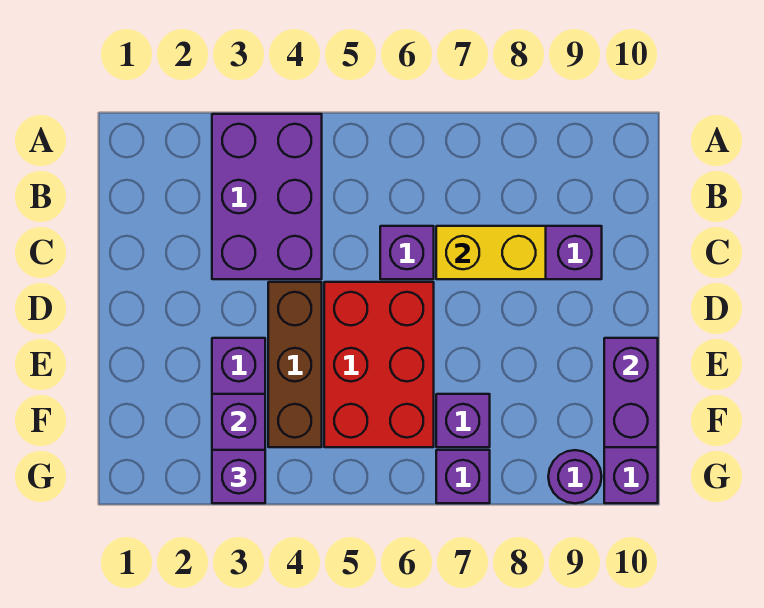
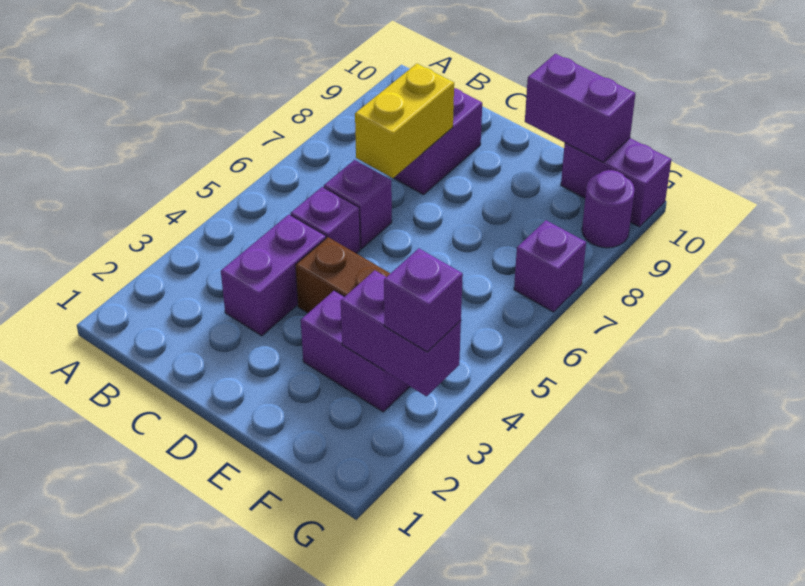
purple brick A3:C4 level 1 -> purple brick C3:C4 level 1
red brick D5:F6 level 1 -> none
purple brick F7 level 1 -> purple brick C5 level 1

